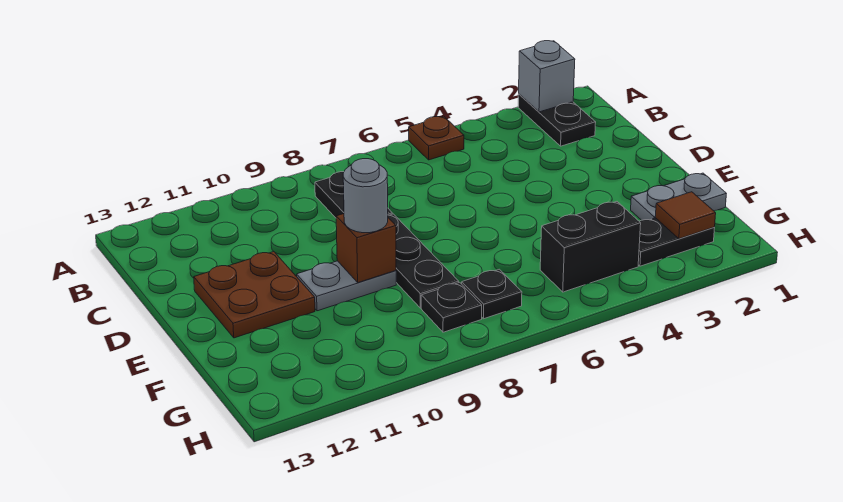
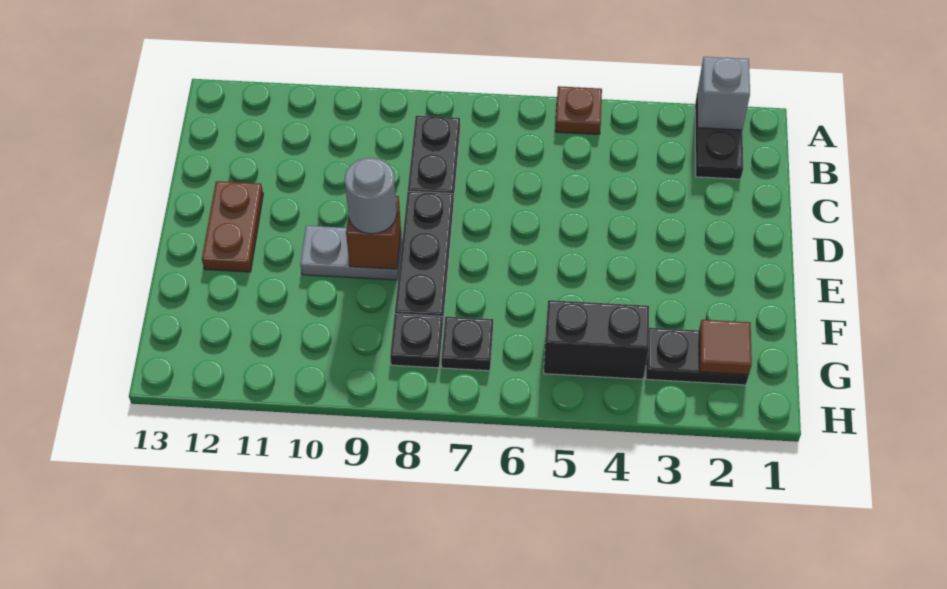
brown plate D11:E12 level 1 -> brown plate D12:E12 level 1
grey plate F1:F2 level 1 -> none

